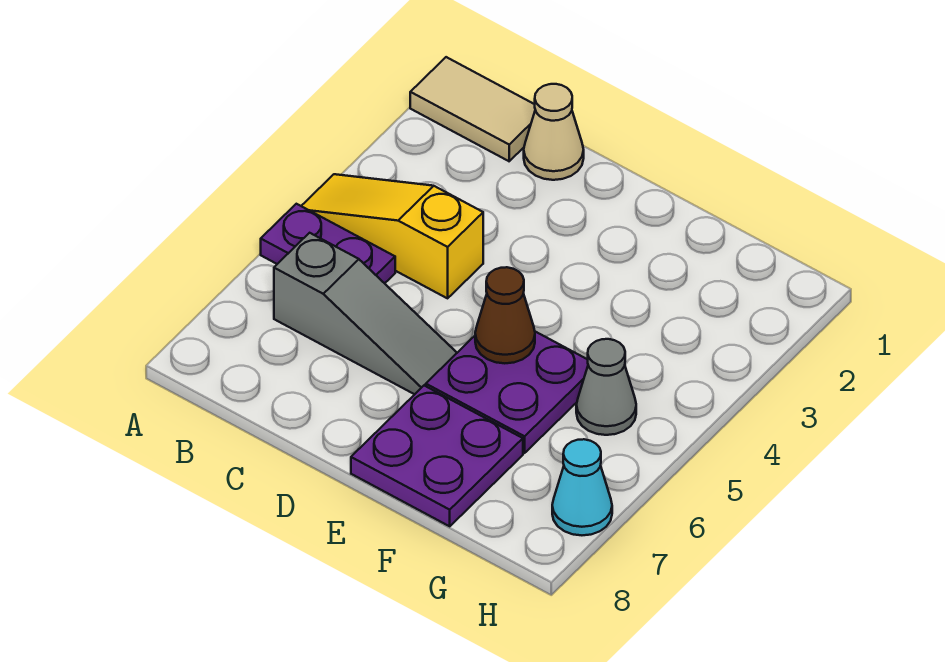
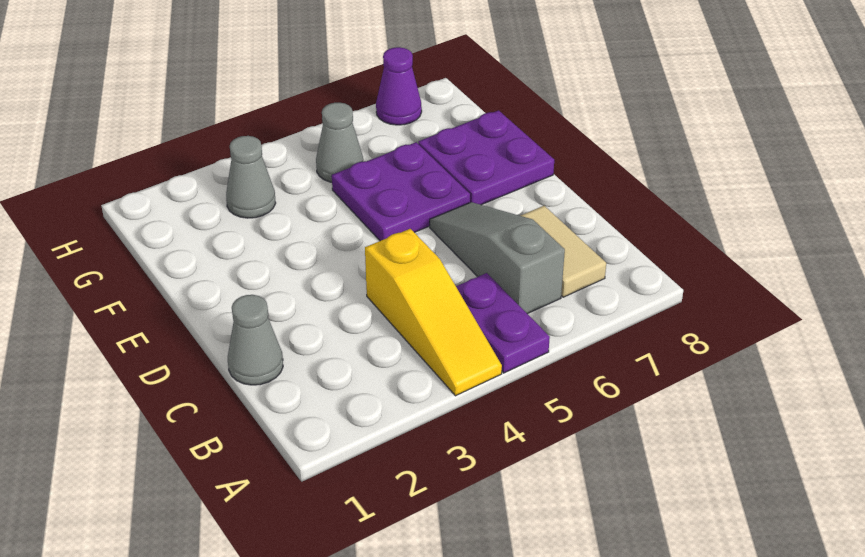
tan tile A1:B1 level 1 -> tan tile B7:C7 level 1
tan cone C1 level 1 -> grey cone C1 level 1
brown cone E5 level 2 -> none
none -> grey cone G3 level 1
cyan cone H7 level 1 -> purple cone H7 level 1

